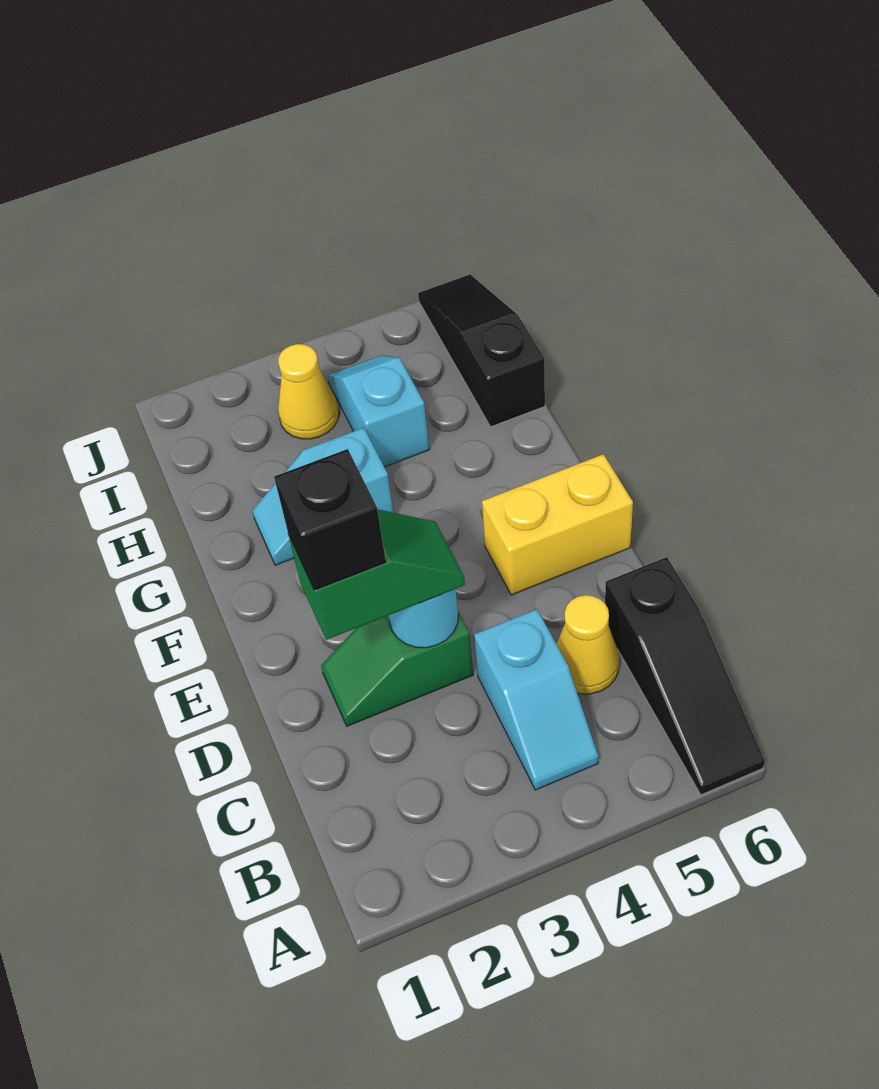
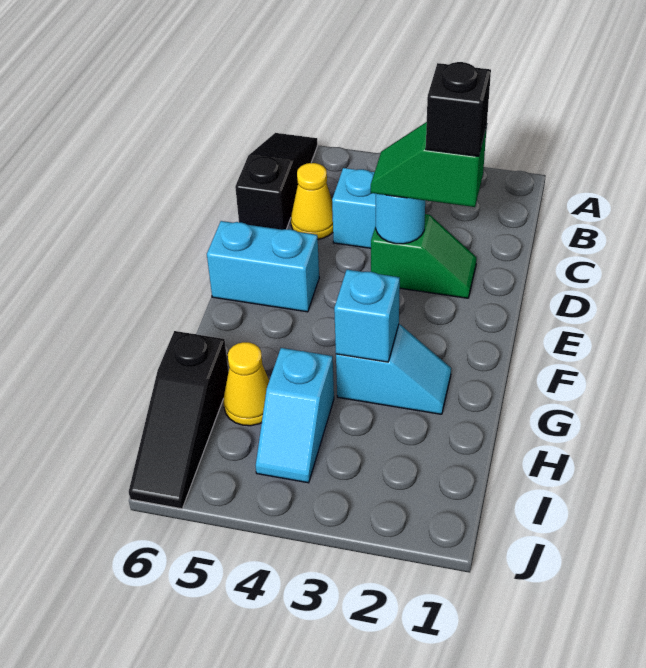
yellow brick E5:E6 level 1 -> cyan brick E5:E6 level 1
none -> cyan brick G3 level 2
yellow cone I3 level 1 -> yellow cone H5 level 1

